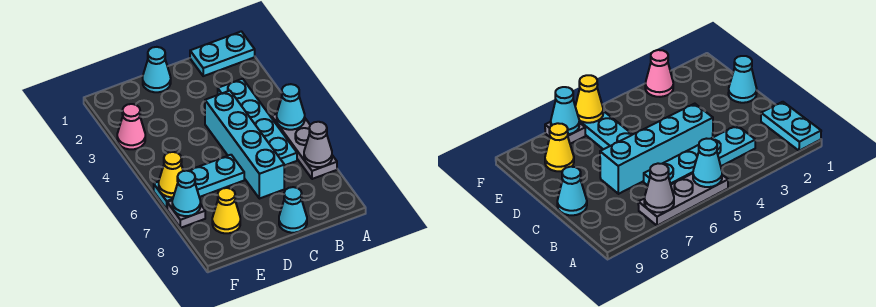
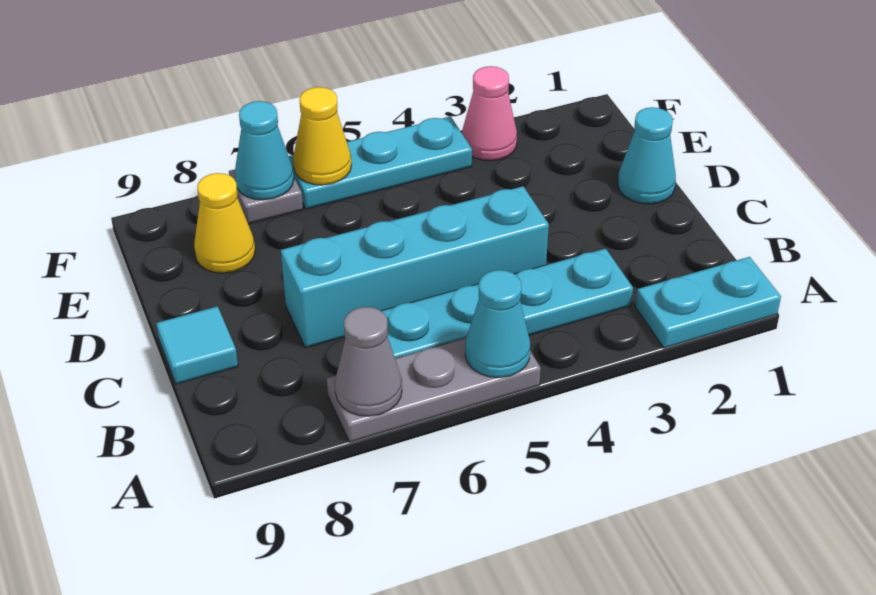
cyan plate A1:B1 level 1 -> cyan plate A1:A2 level 1
cyan cone C9 level 1 -> cyan tile C9 level 1
cyan plate D6:F6 level 1 -> cyan plate F4:F6 level 1

